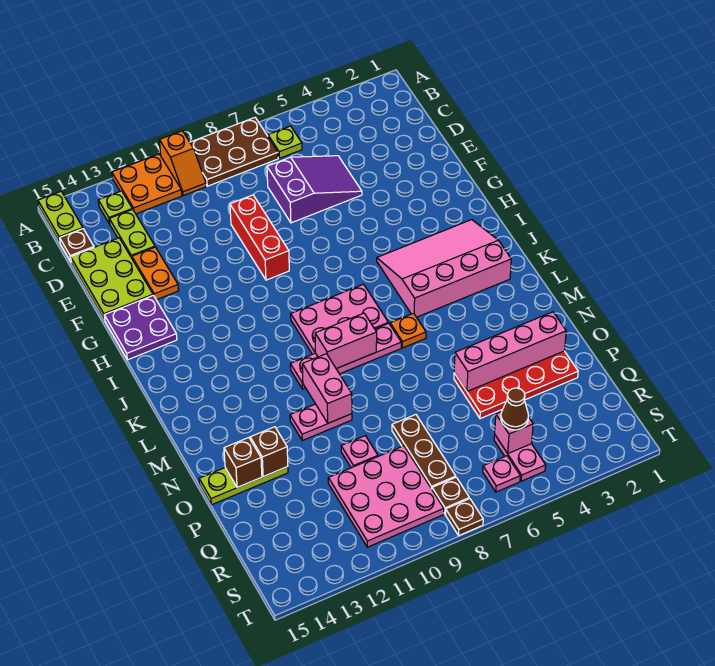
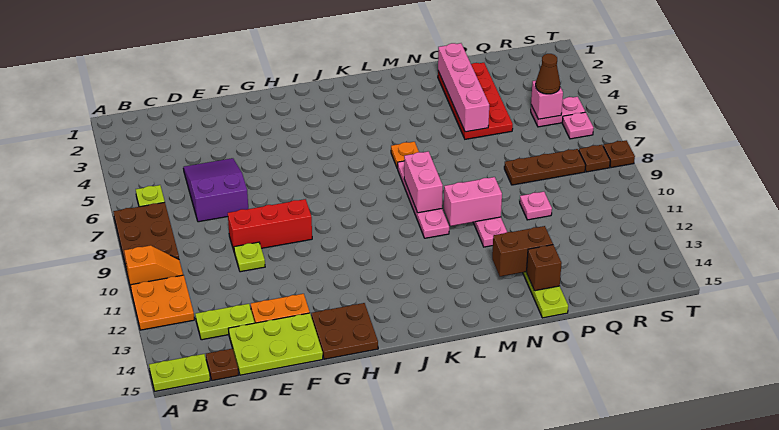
lime plate B13 level 1 -> lime plate E10 level 1
purple plate G14:H15 level 1 -> brown plate G14:H15 level 1
pink slope I2:K5 level 1 top K -> none
pink plate J7:K9 level 1 -> none
brown brick O13 level 2 -> brown brick N13:O13 level 2
pink plate Q9:S11 level 1 -> none

